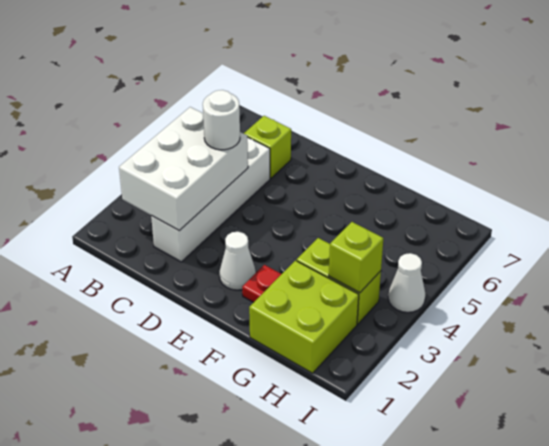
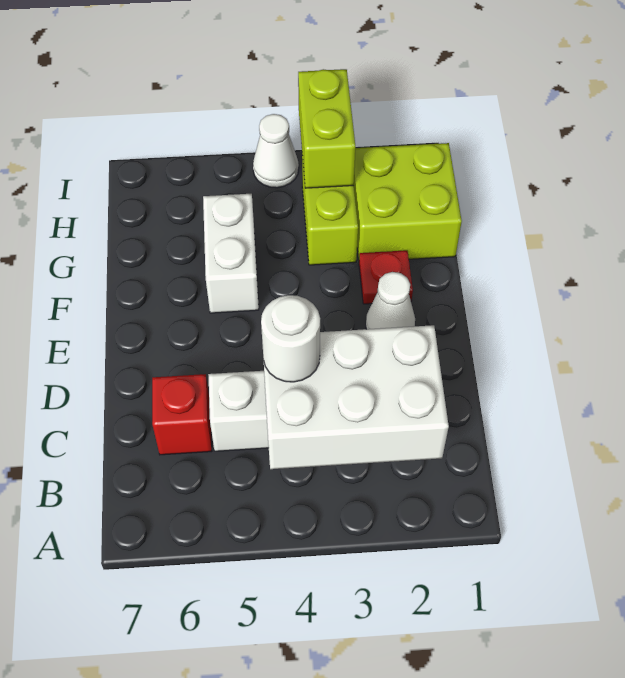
lime brick C6 level 1 -> red brick C6 level 1
none -> white brick F5:G5 level 1
lime brick H3 level 2 -> lime brick H3:I3 level 2

